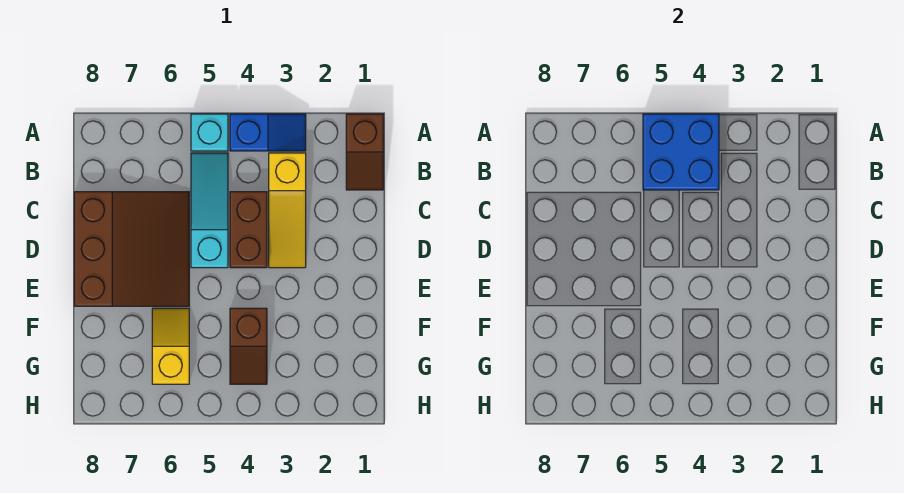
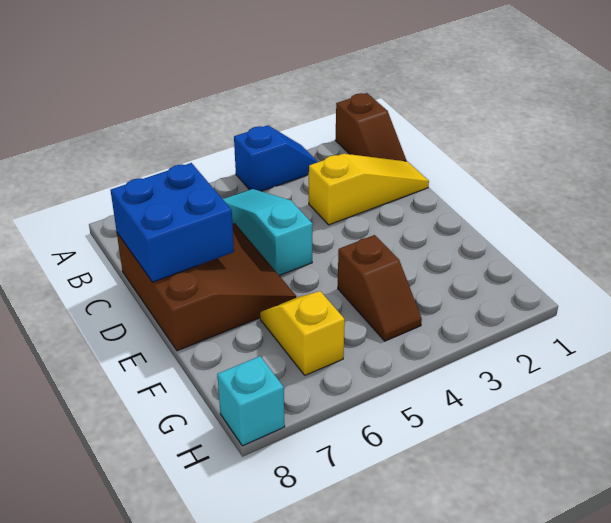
blue brick A4:B5 level 2 -> blue brick C7:D8 level 2
cyan brick A5 level 1 -> cyan brick H8 level 1
yellow slope B3:D3 level 1 top B -> yellow slope C1:C3 level 1 top 3
brown brick C4:D4 level 1 -> none

